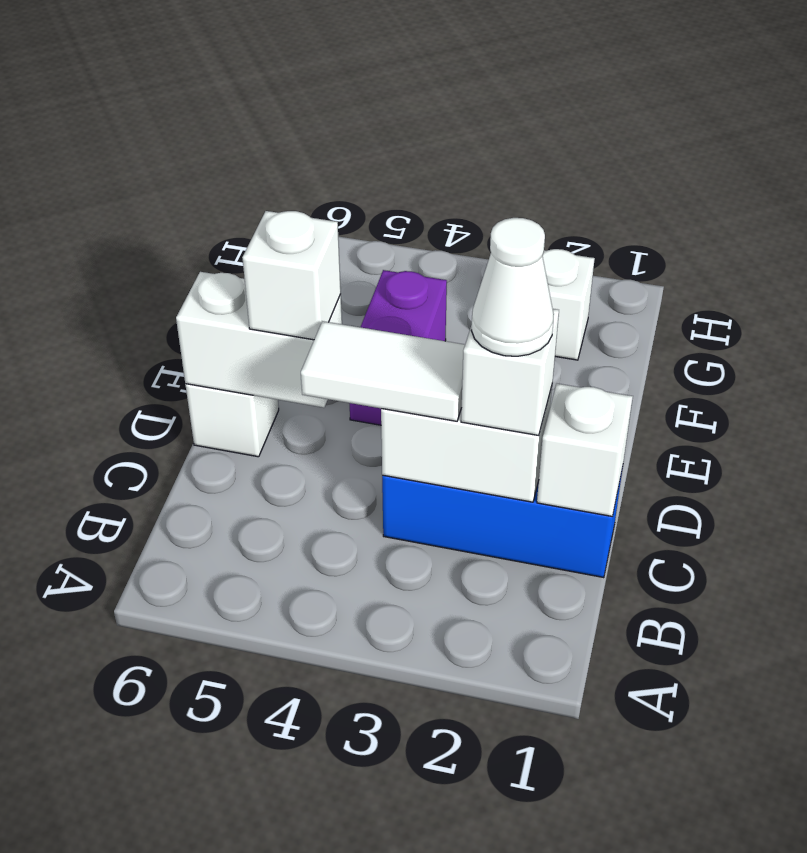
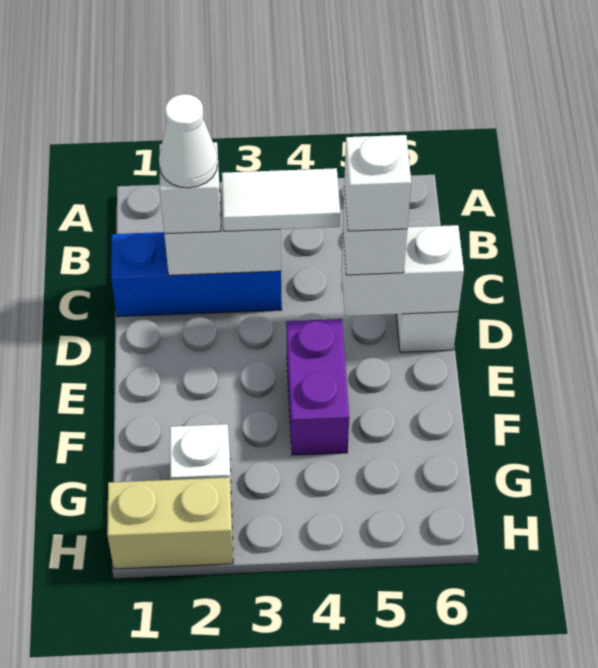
white brick C1 level 2 -> white brick D5 level 4
none -> tan brick H1:H2 level 1

